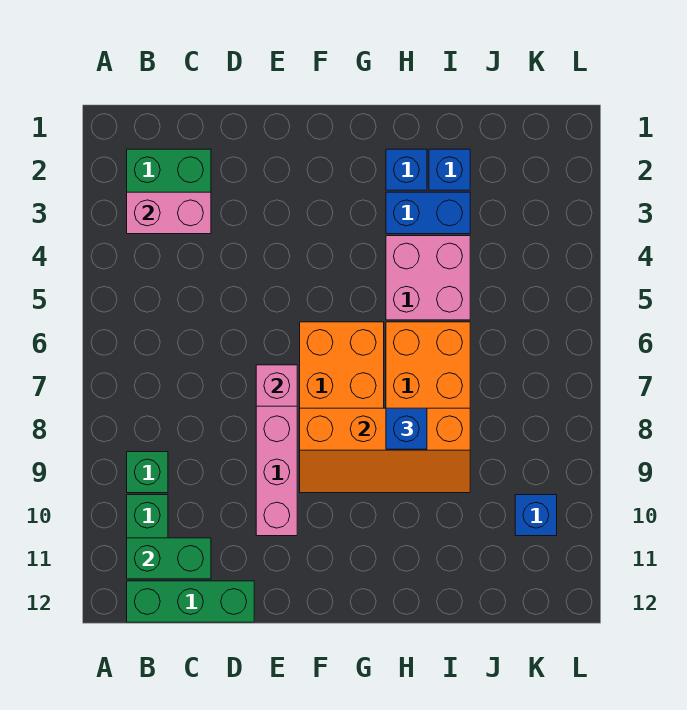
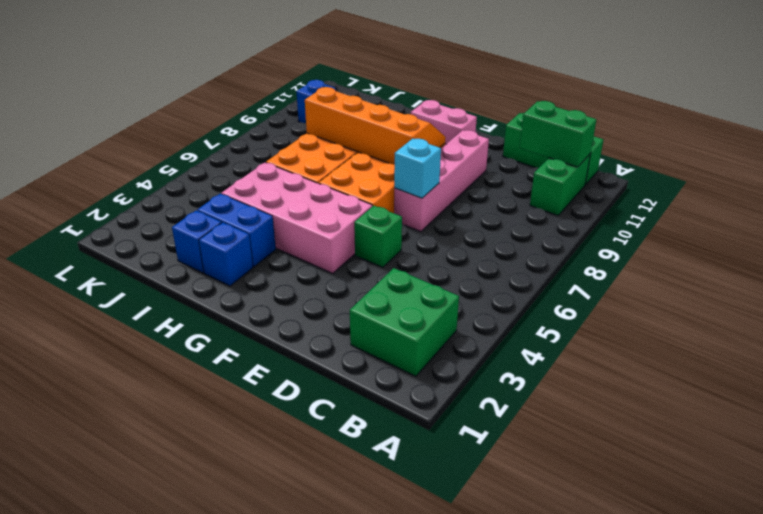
pink brick B3:C3 level 2 -> pink brick F11:G11 level 1
green brick B9 level 1 -> green brick E5 level 1
pink brick E7 level 2 -> cyan brick E7 level 2
pink brick H4:I5 level 1 -> pink brick F4:I5 level 1
blue brick H8 level 3 -> none

